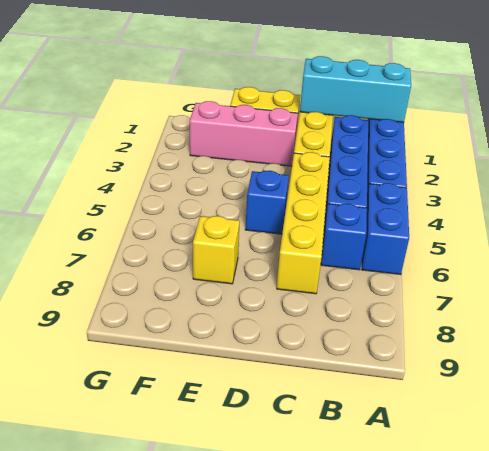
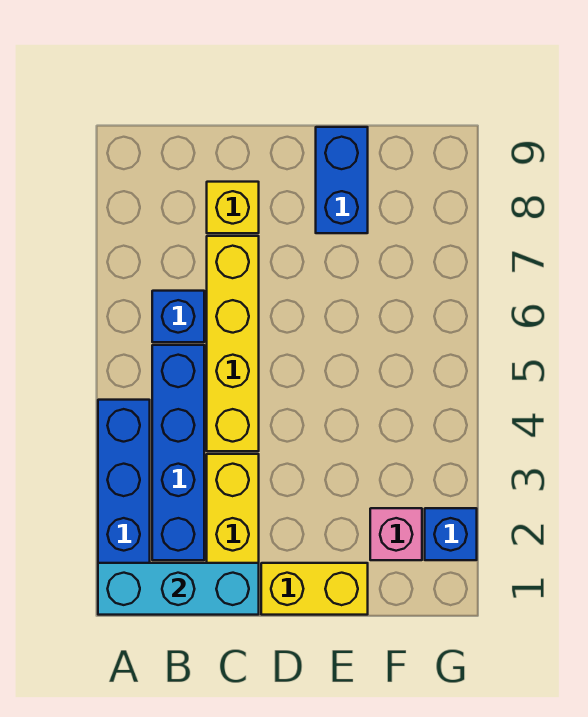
blue brick A5:A6 level 1 -> blue brick E8:E9 level 1
pink brick D2:F2 level 1 -> pink brick F2 level 1
blue brick D5 level 1 -> blue brick G2 level 1
yellow brick E7 level 1 -> yellow brick C8 level 1

